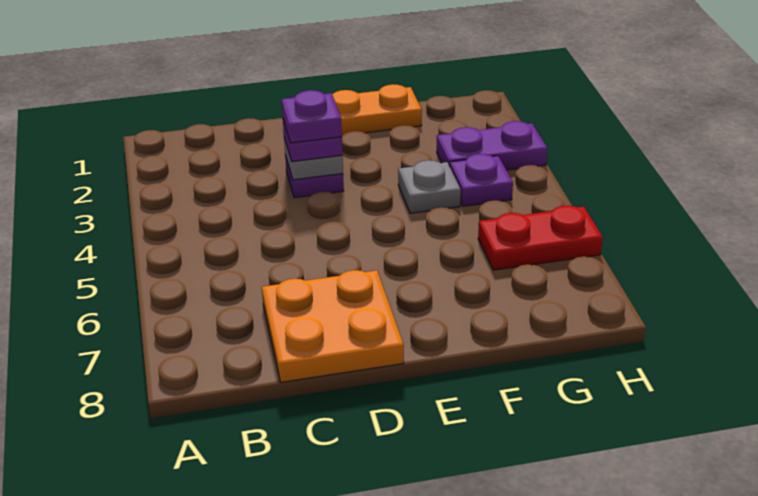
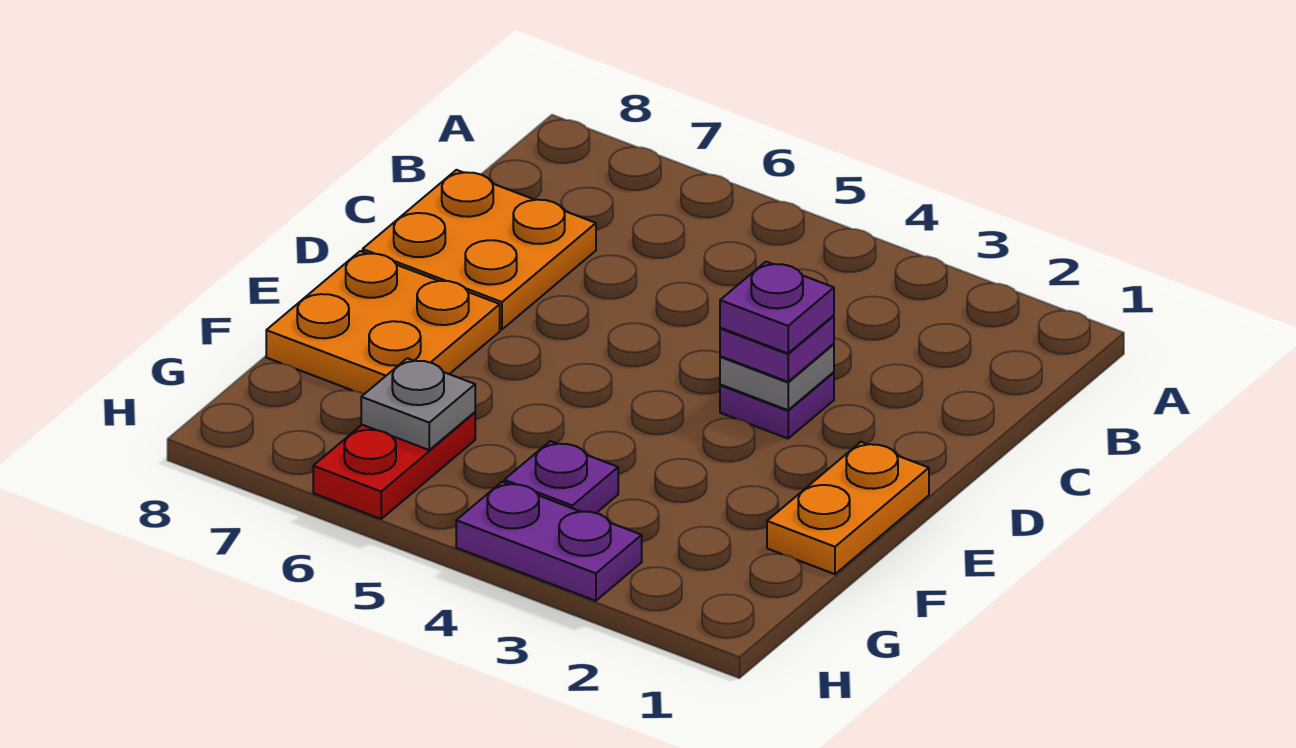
none -> orange plate E7:F8 level 1
grey plate F4 level 1 -> grey plate G6 level 2
purple plate G3:H3 level 1 -> purple plate H3:H4 level 1

